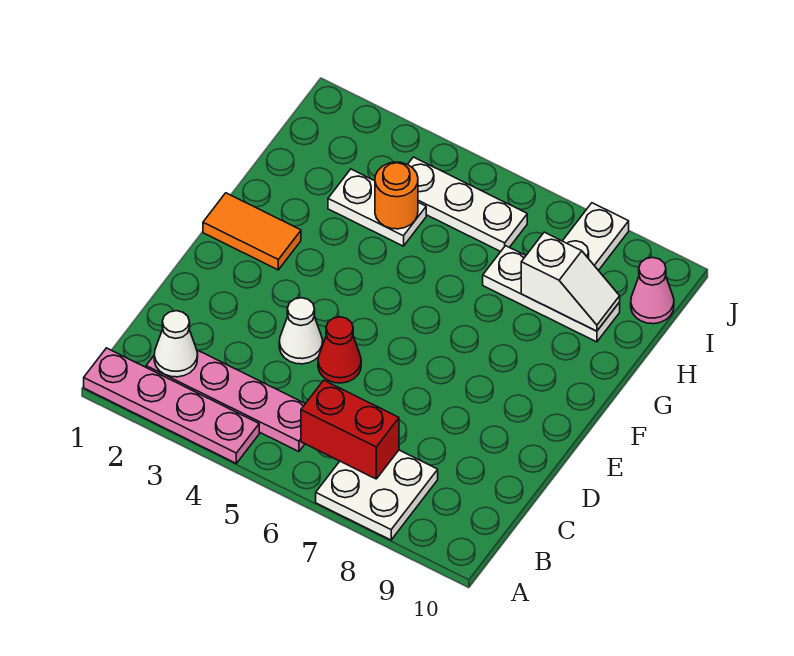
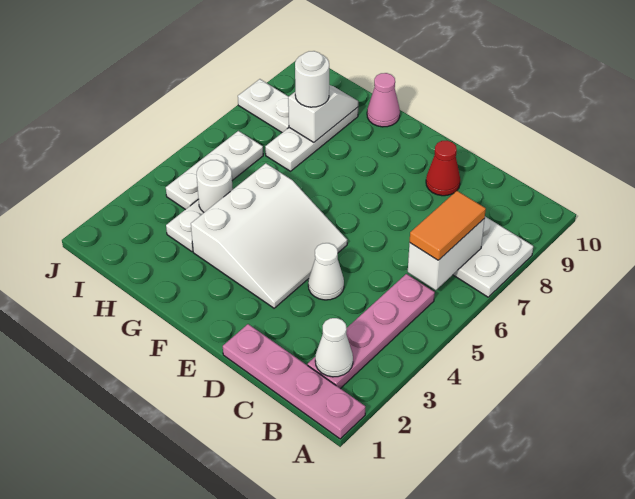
pink plate A1:A4 level 1 -> pink plate A1:D1 level 1
red brick B6:B7 level 2 -> white brick B6:B7 level 2
red cone D5 level 1 -> red cone D9 level 1
none -> white slope E3:G5 level 1 top G
orange tile F1:F2 level 1 -> orange tile B6:B7 level 3
orange round brick H4 level 2 -> white round brick H4 level 2
none -> white round brick H8 level 3
pink cone I10 level 1 -> pink cone G10 level 1

